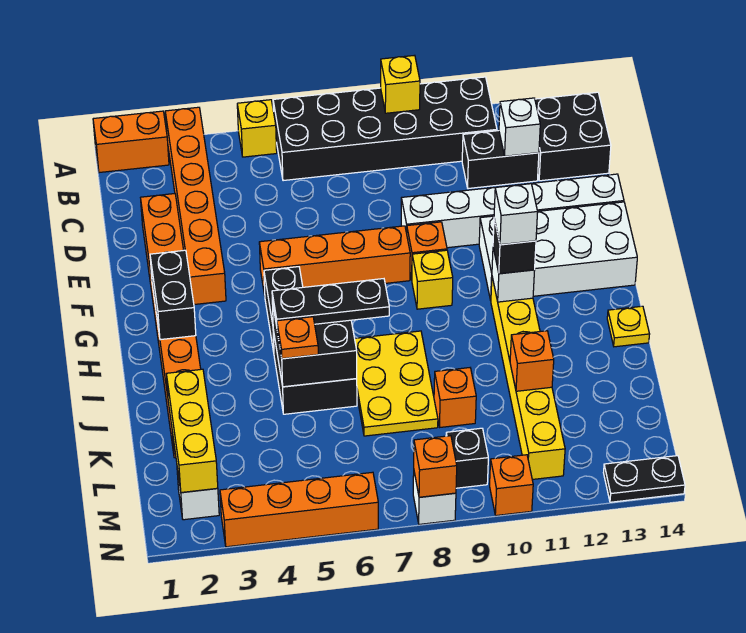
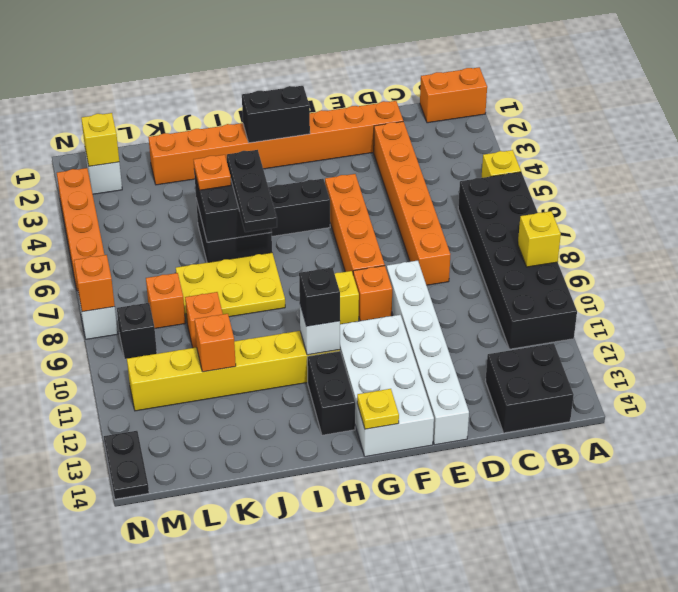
orange brick A1:A2 level 1 -> orange brick A1:B1 level 1
orange brick A3:F3 level 1 -> orange brick D3:D8 level 1
black brick C11:C12 level 1 -> black brick H12:H13 level 1
white brick C12 level 2 -> none
white brick H11 level 4 -> none
yellow plate I14 level 1 -> yellow plate G14 level 2
yellow brick K2:M2 level 2 -> yellow brick M2 level 2
orange brick N10 level 1 -> orange brick L8 level 1

